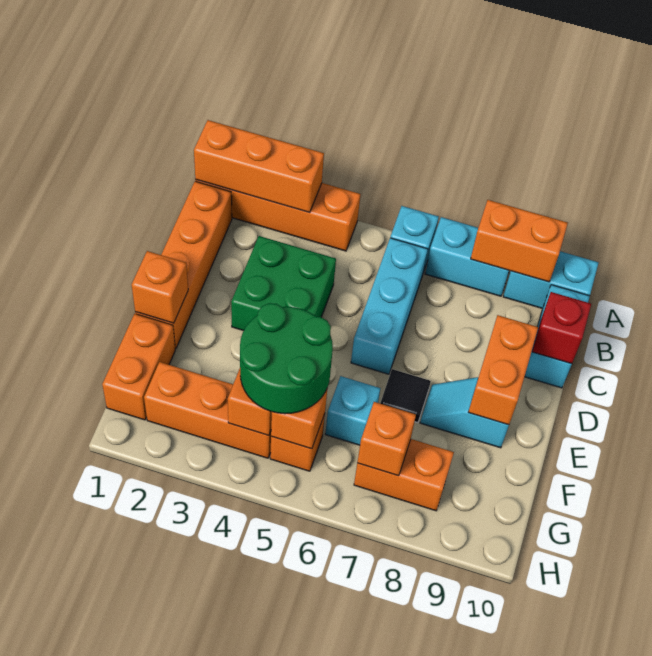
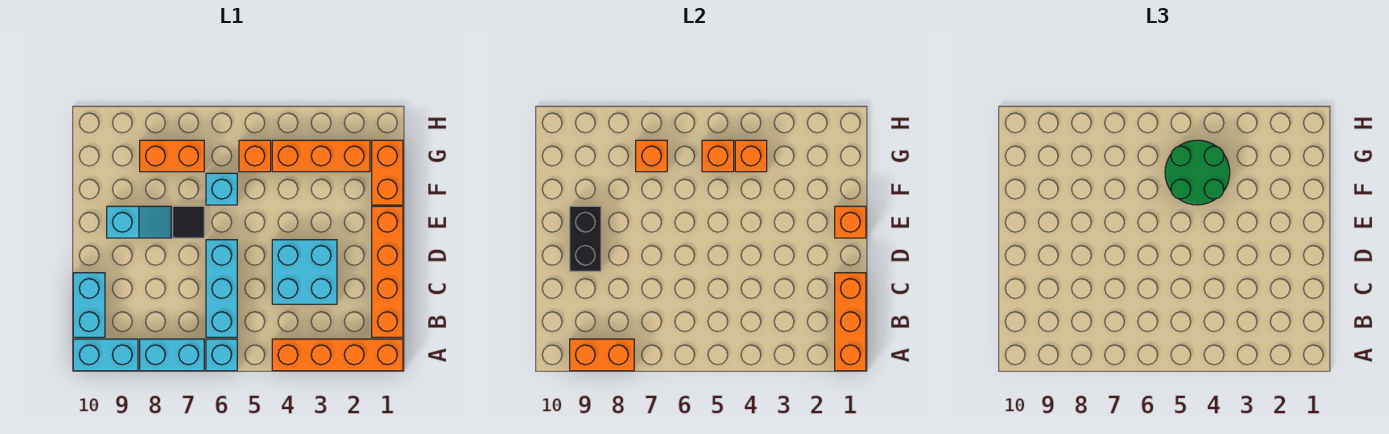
orange brick A1:A3 level 2 -> orange brick A1:C1 level 2
green brick C3:D4 level 1 -> cyan brick C3:D4 level 1
red brick C10 level 2 -> none
orange brick D9:E9 level 2 -> black brick D9:E9 level 2

